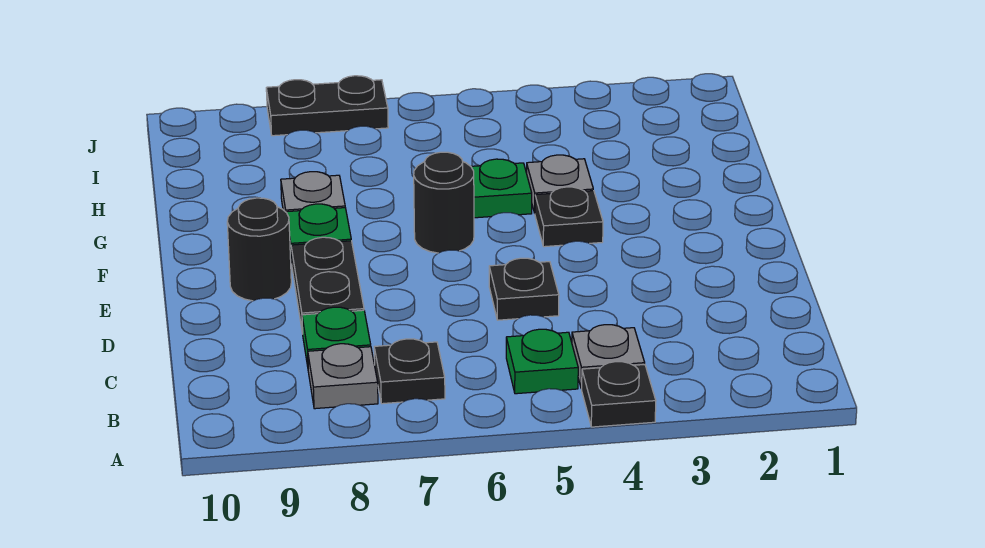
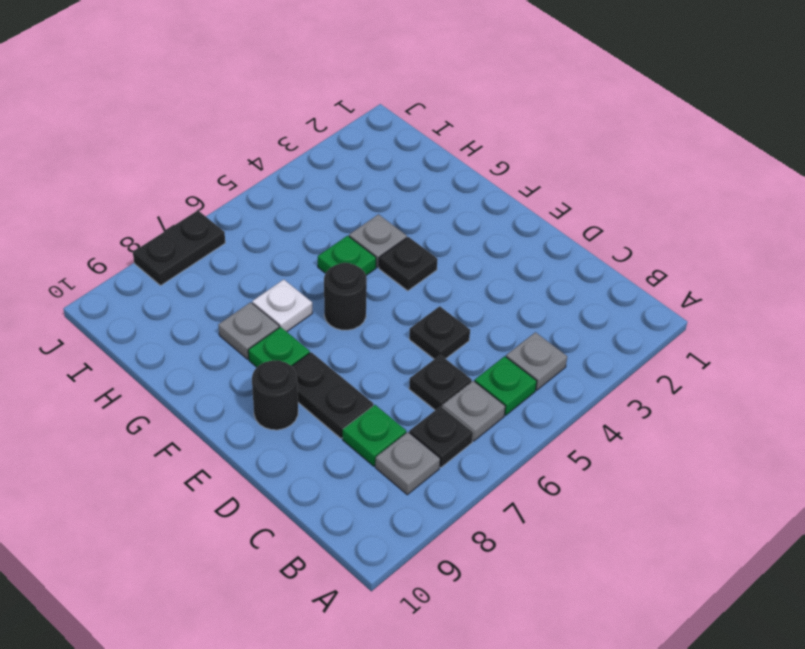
black plate A4 level 1 -> black plate C6 level 1
none -> grey plate B6 level 1
none -> white plate G7 level 1

